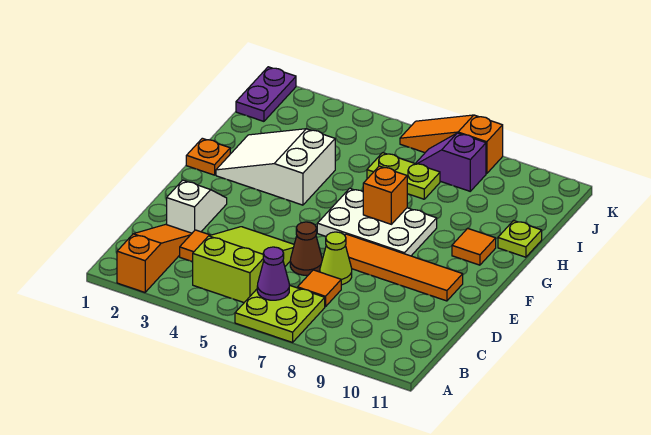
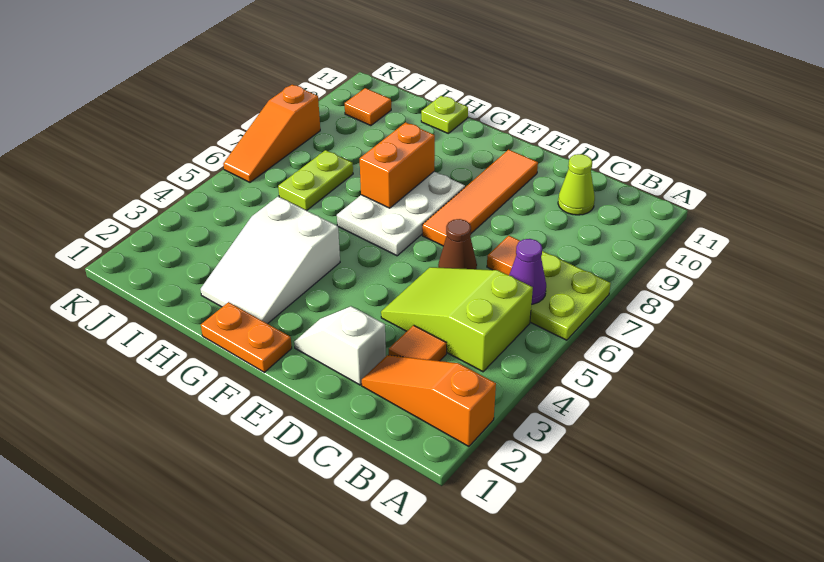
lime cone D7 level 1 -> lime cone C10 level 1
orange plate G1 level 1 -> orange plate F1:G1 level 1
orange brick G7 level 2 -> orange brick G7:G8 level 2
orange tile G10 level 1 -> orange tile J10 level 1
purple plate J1:K1 level 1 -> none
purple slope J7:J8 level 1 top 8 -> none

